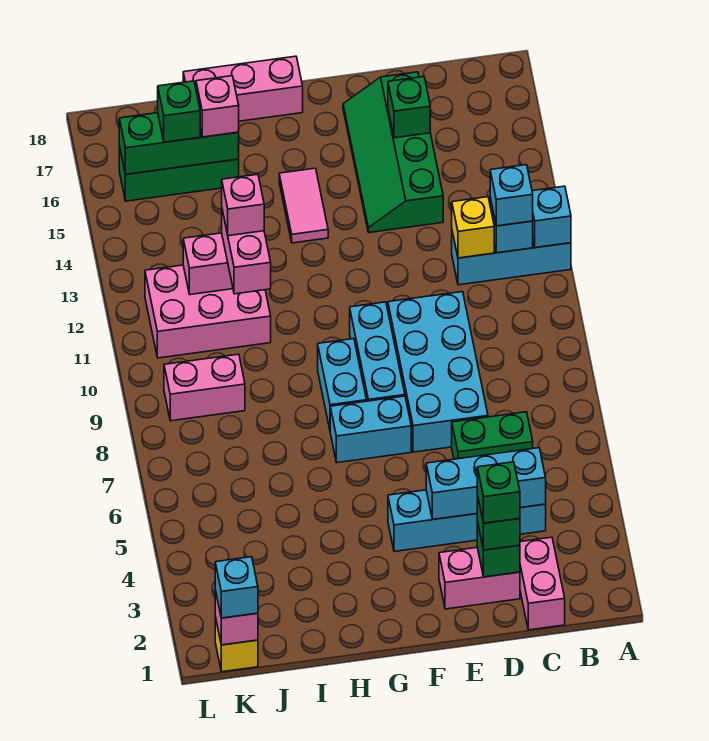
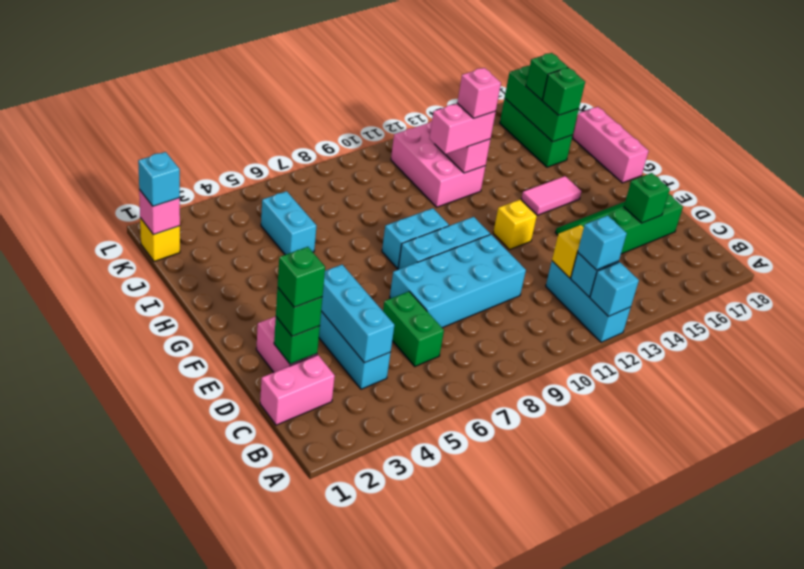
cyan brick F7:G7 level 1 -> cyan brick I5:J5 level 1
none -> yellow brick F12 level 1
pink brick I16 level 3 -> green brick I16 level 3
pink brick J9:K9 level 1 -> none

